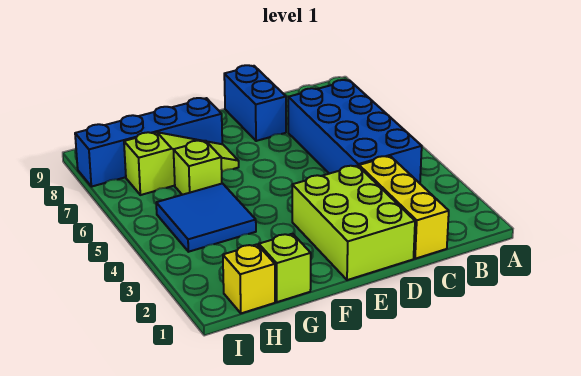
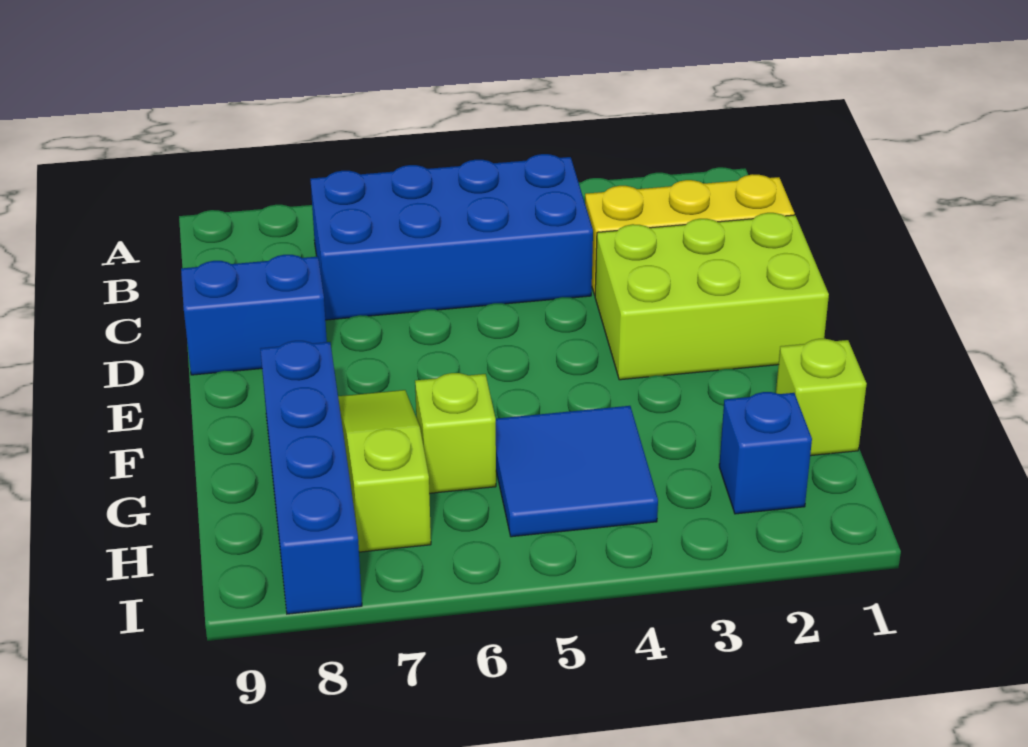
yellow brick H1 level 1 -> none
none -> blue brick H2 level 1

